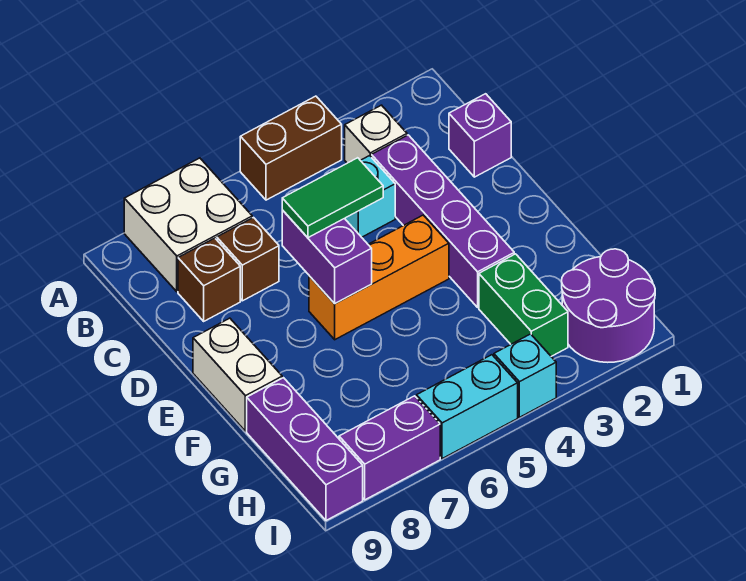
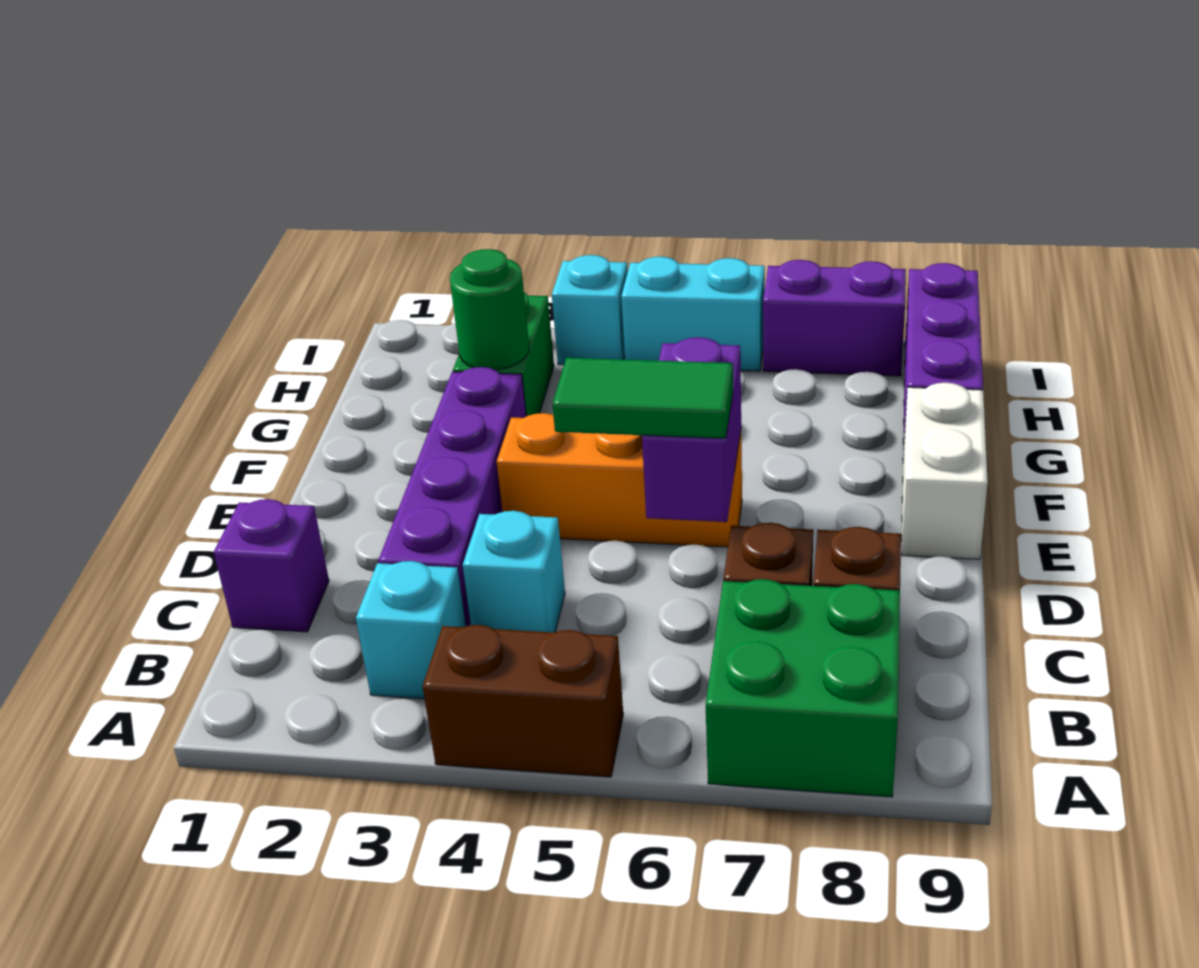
white brick A7:B8 level 1 -> green brick A7:B8 level 1
white brick B3 level 1 -> cyan brick B3 level 1
none -> green round brick G3 level 2
purple round brick H1:I2 level 1 -> none

